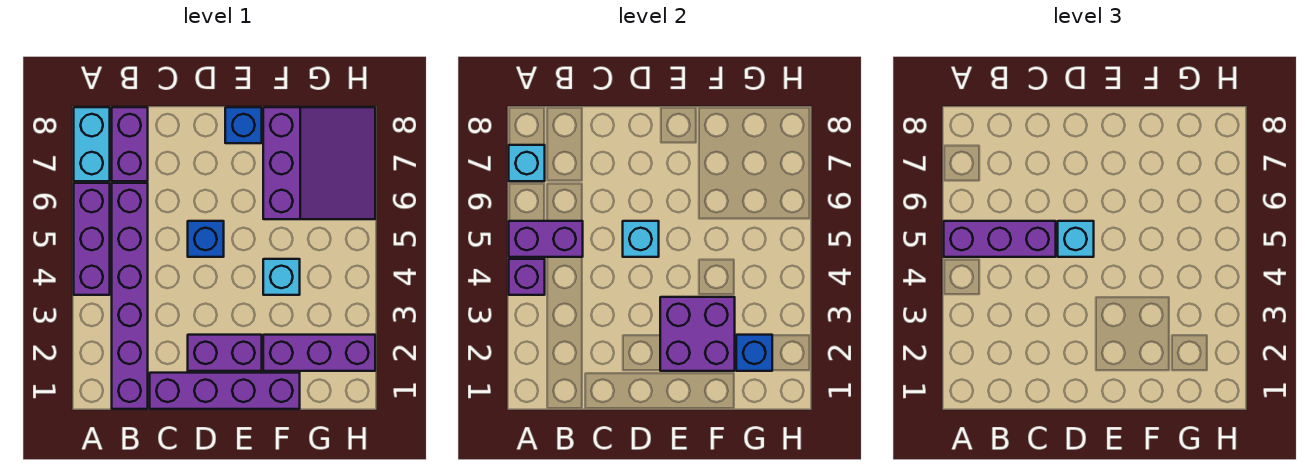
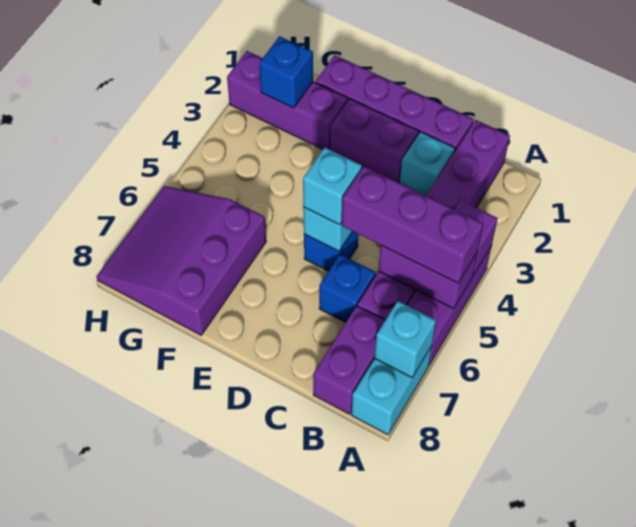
purple brick E2:F3 level 2 -> none
blue brick E8 level 1 -> blue brick C6 level 1
cyan brick F4 level 1 -> cyan brick C2 level 1

